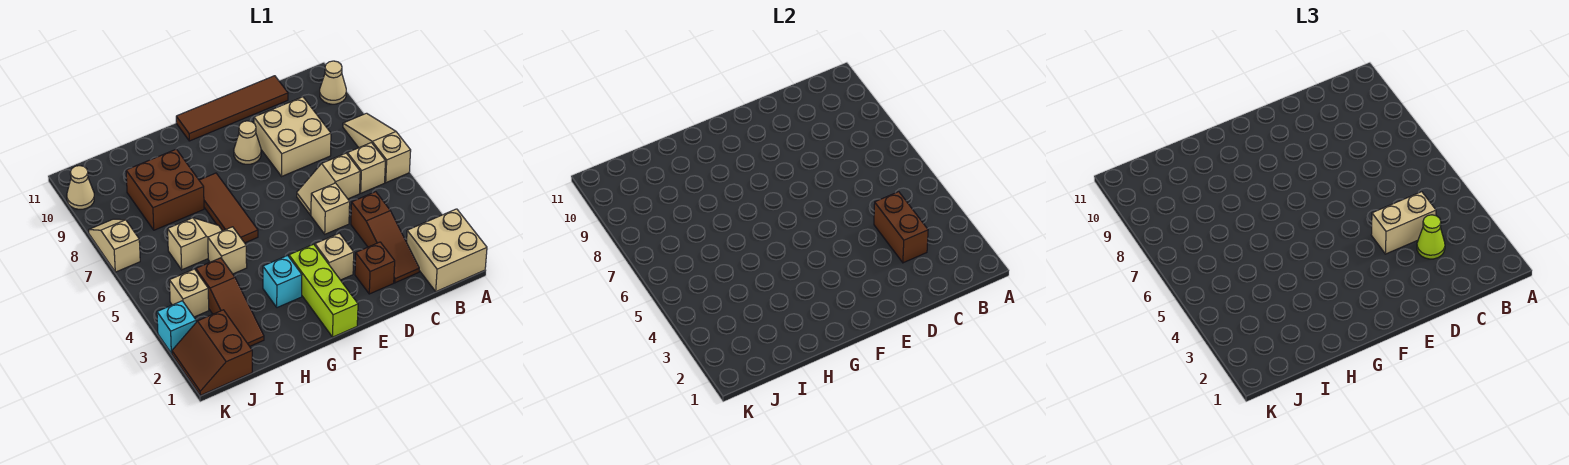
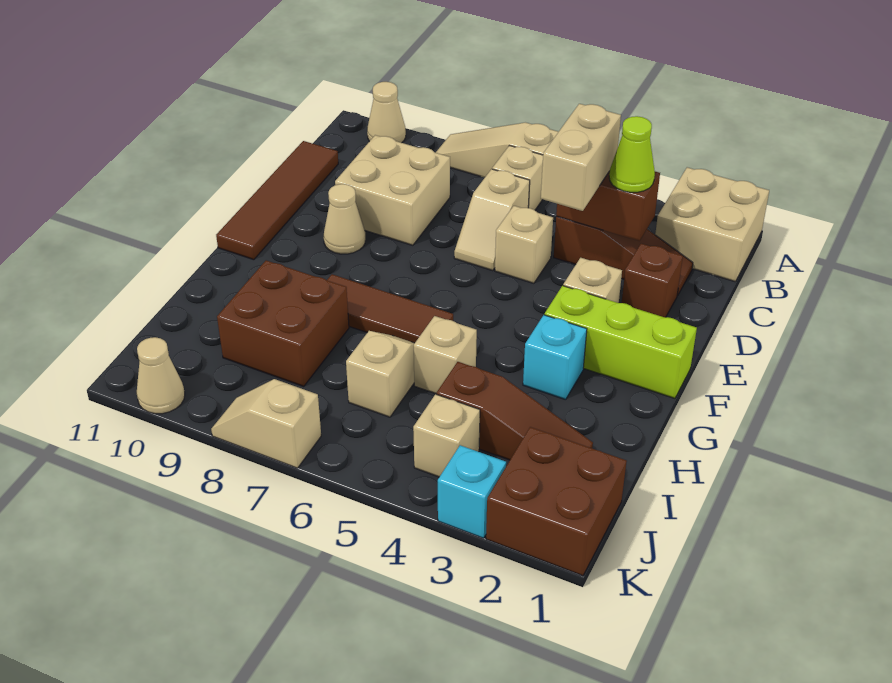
brown slope J1:K2 level 1 top J -> brown brick J1:K2 level 1

